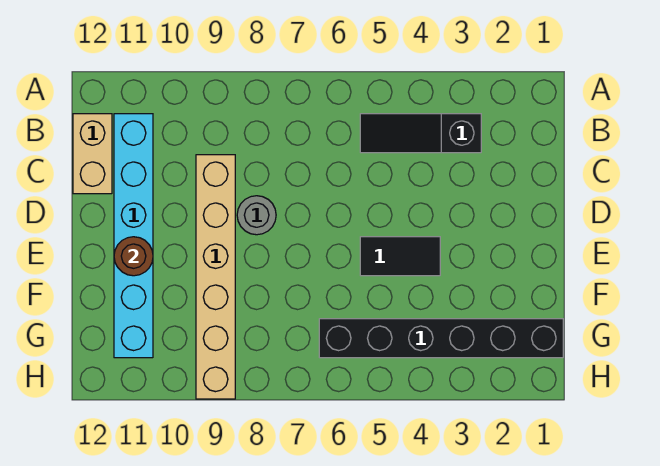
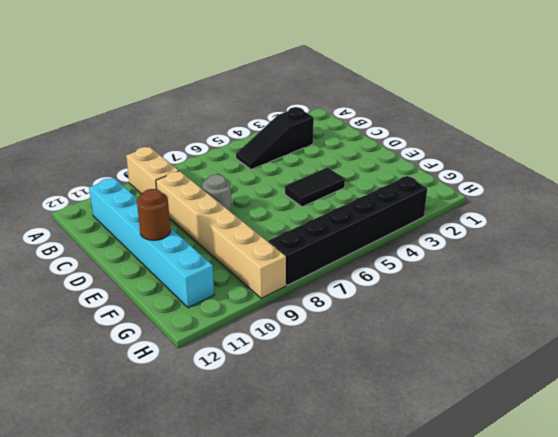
tan brick B12:C12 level 1 -> tan brick A9:B9 level 1
black brick G1:G6 level 1 -> black brick H3:H8 level 1

